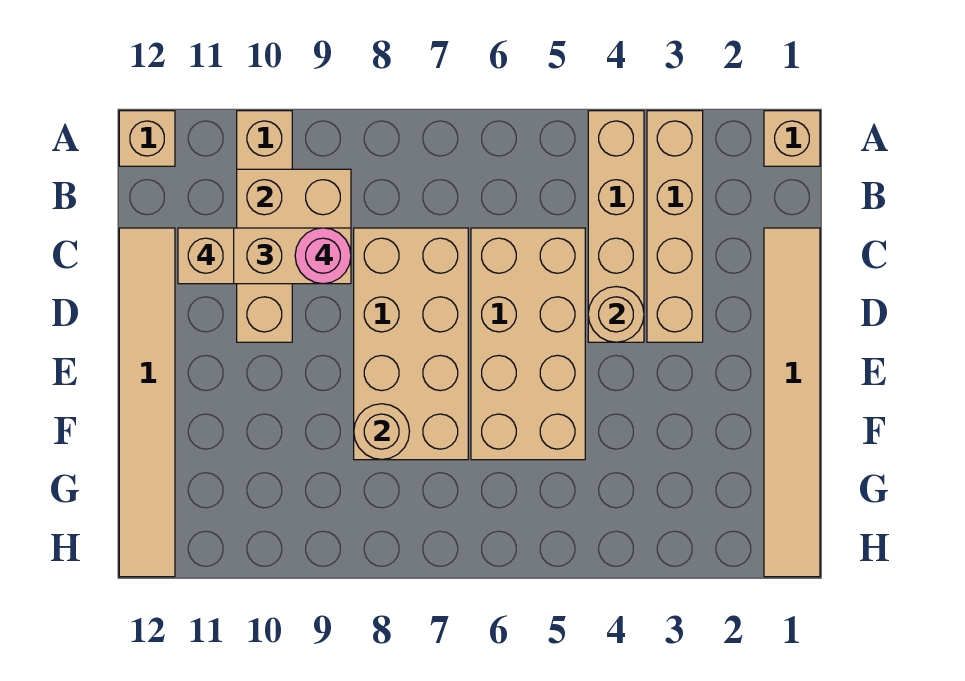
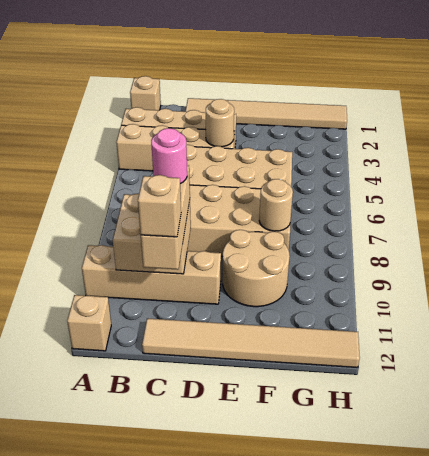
none -> tan round brick E9:F10 level 1

